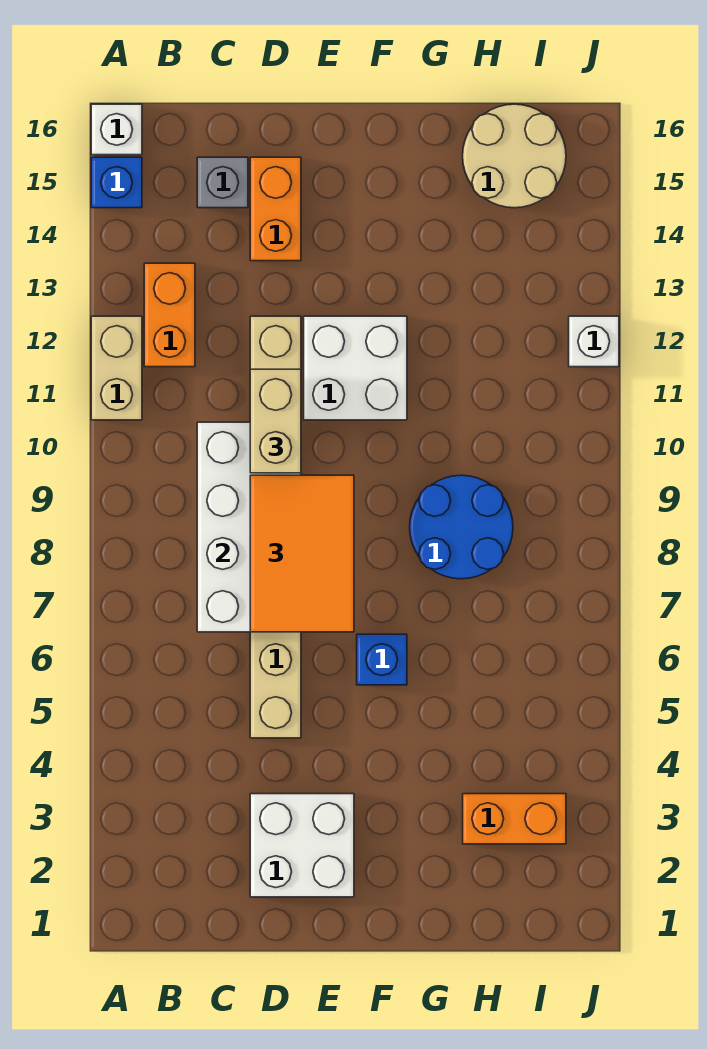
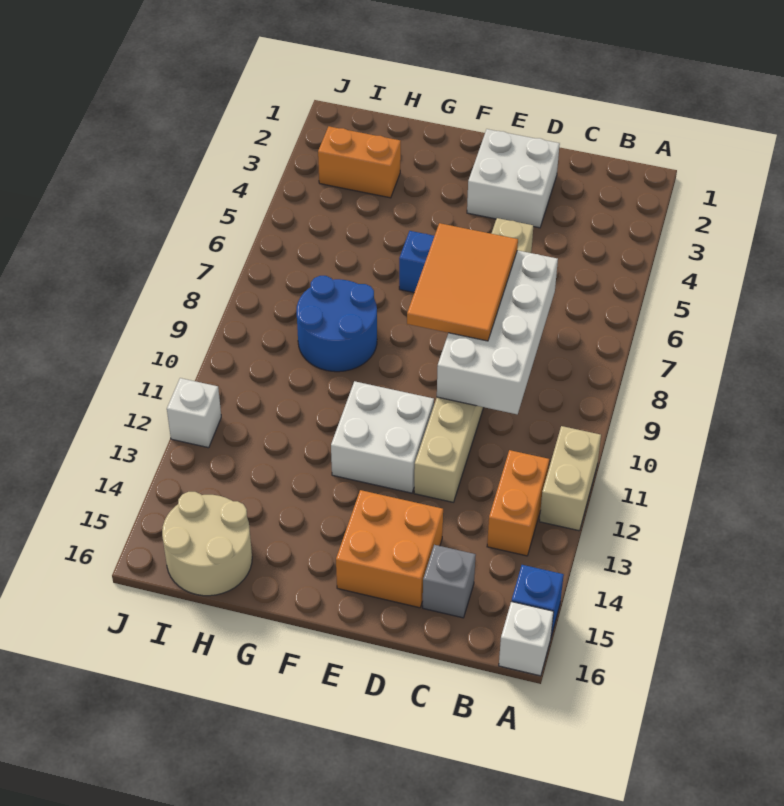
tan brick D10:D11 level 3 -> none
orange brick D14:D15 level 1 -> orange brick D14:E15 level 1

